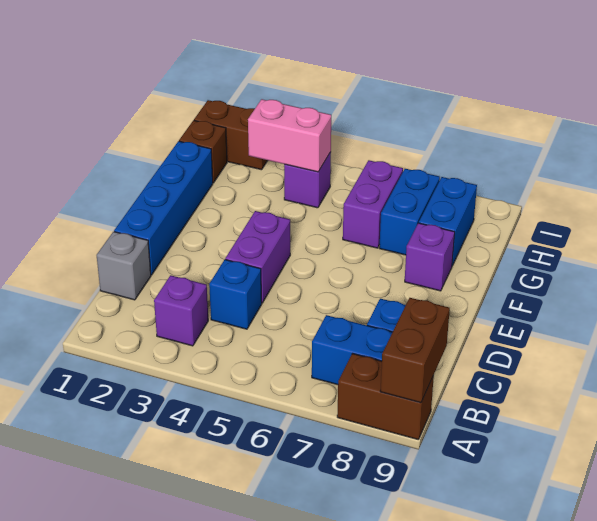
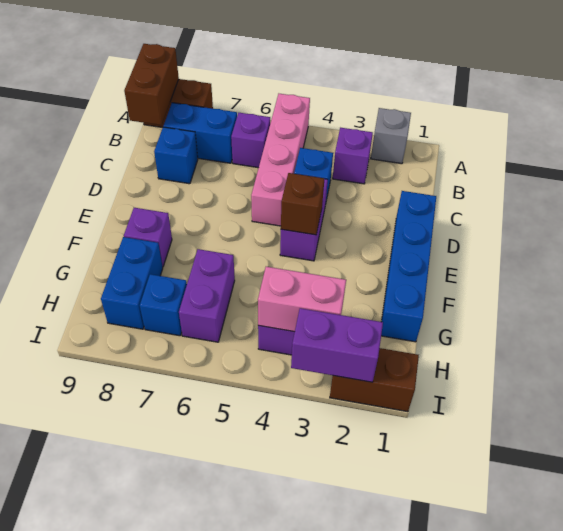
none -> pink brick A5:D5 level 1
none -> purple brick B6 level 1
grey brick C1 level 1 -> grey brick A2 level 1
blue brick G7:H7 level 1 -> blue brick H7 level 1
brown brick H1 level 1 -> brown brick E4 level 2
none -> purple brick I2:I3 level 2

